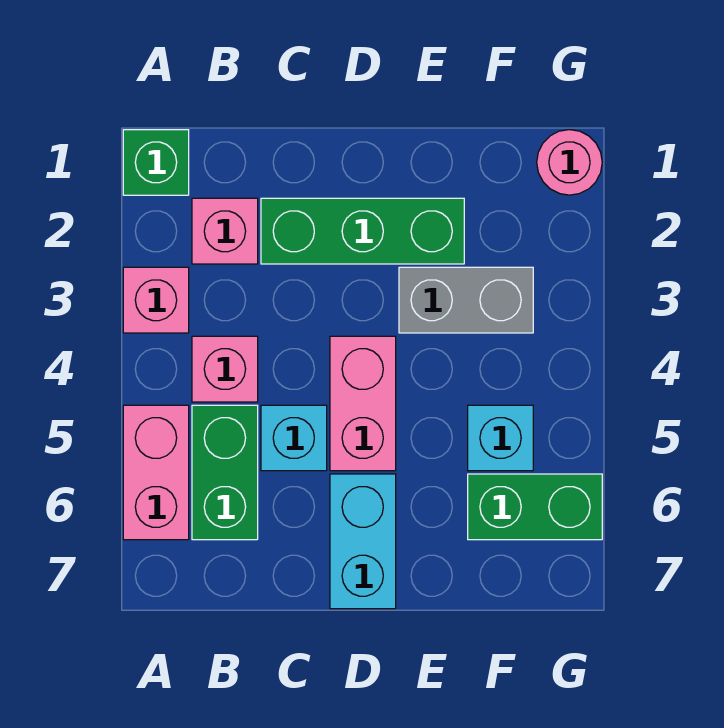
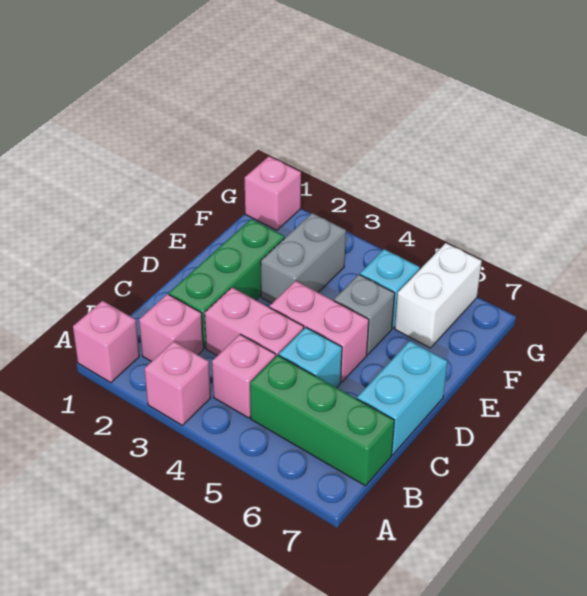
green brick A1 level 1 -> pink brick A1 level 1
pink brick A5:A6 level 1 -> pink brick C3:C4 level 1
green brick B5:B6 level 1 -> green brick B5:B7 level 1
cyan brick D6:D7 level 1 -> cyan brick C7:D7 level 1
none -> grey brick E5 level 1
green brick F6:G6 level 1 -> white brick F6:G6 level 1
pink round brick G1 level 1 -> pink brick G1 level 1

